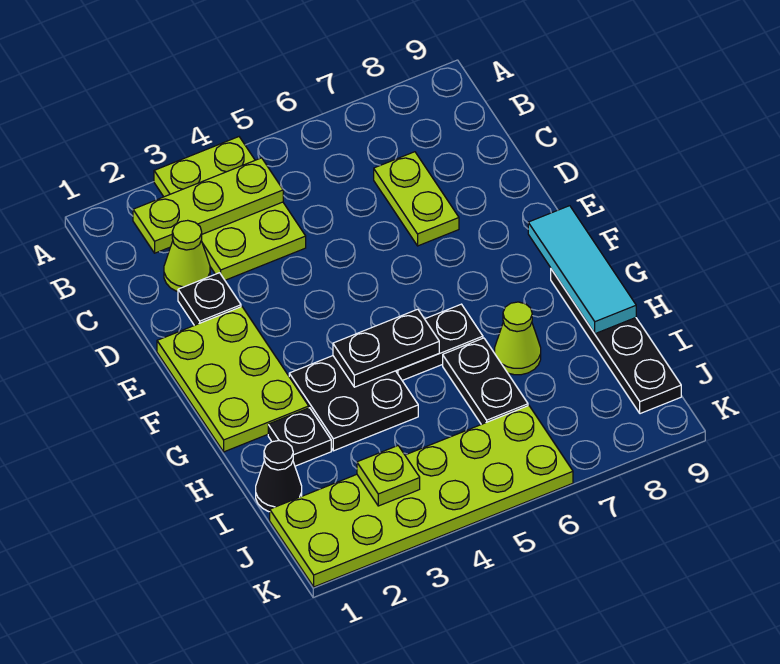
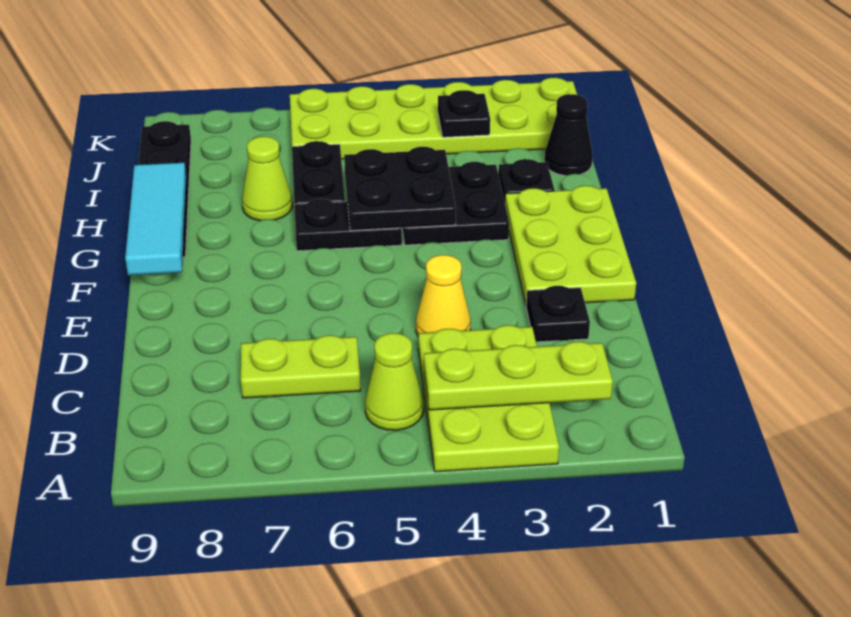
lime cone C2 level 1 -> lime cone B5 level 1
lime plate C7:D7 level 1 -> lime plate C6:C7 level 1
none -> yellow cone D4 level 1
black plate G4:G5 level 2 -> black plate G4:H5 level 2
lime plate J3 level 2 -> black plate J3 level 2

